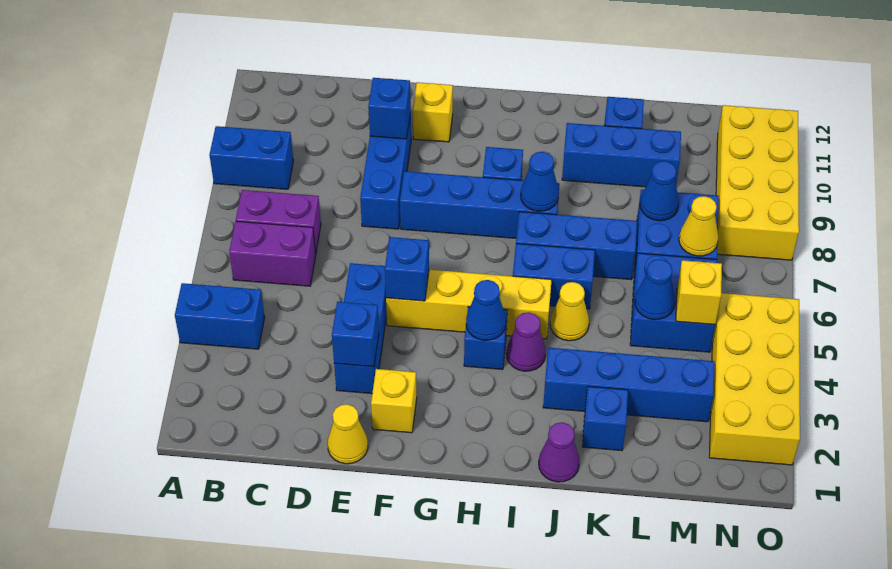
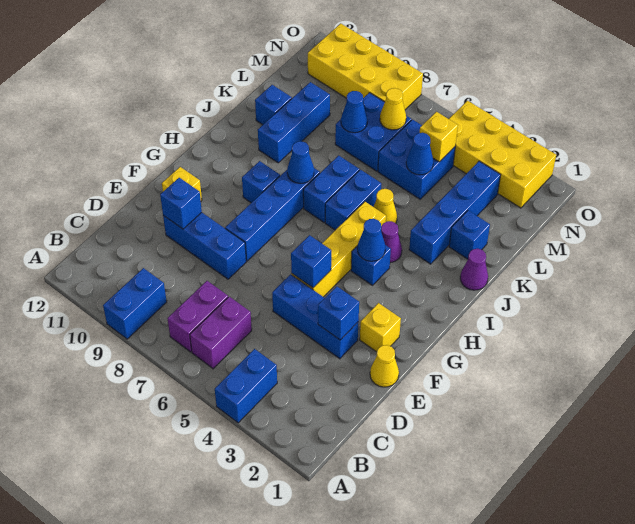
blue brick I7:K7 level 1 -> blue brick I7:J7 level 1

